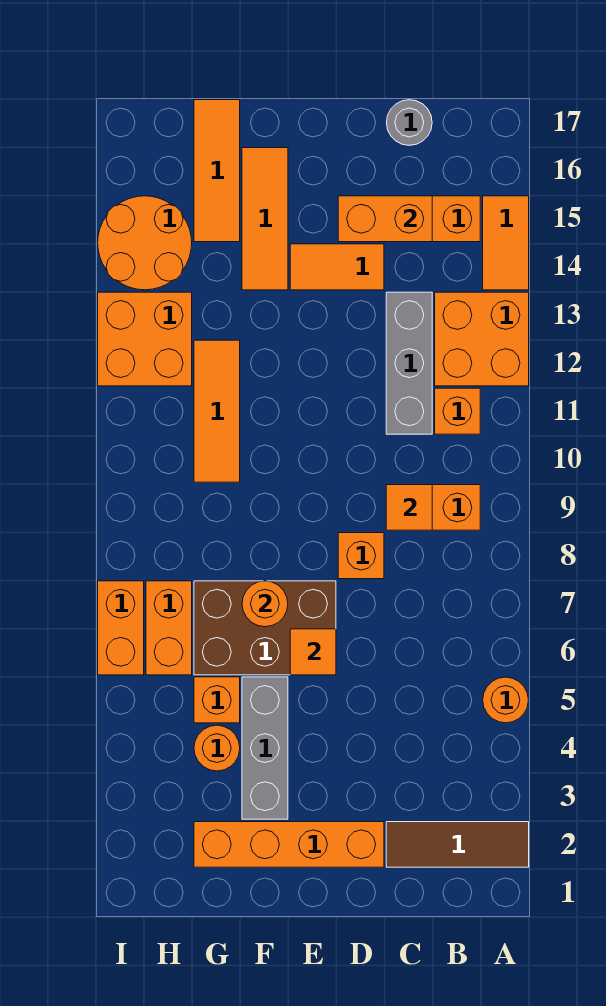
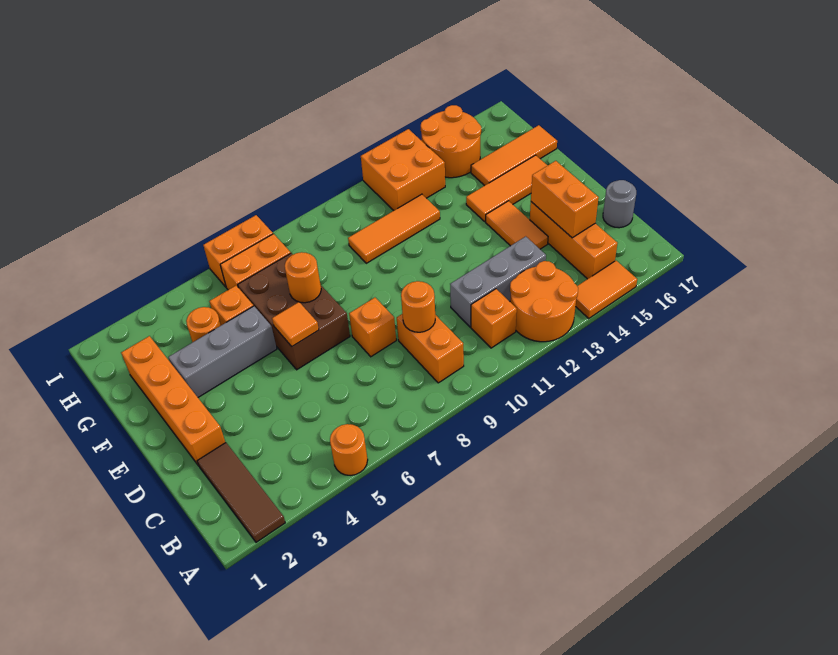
orange brick A12:B13 level 1 -> orange round brick A12:B13 level 1
orange tile C9 level 2 -> orange round brick C9 level 2

